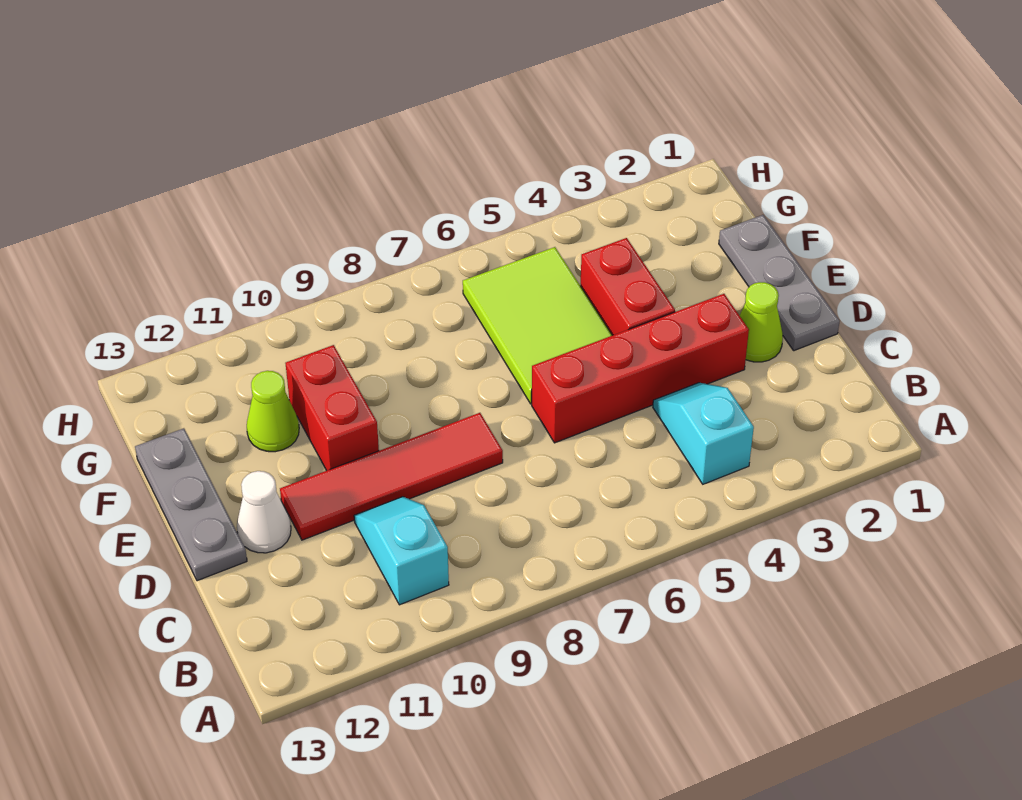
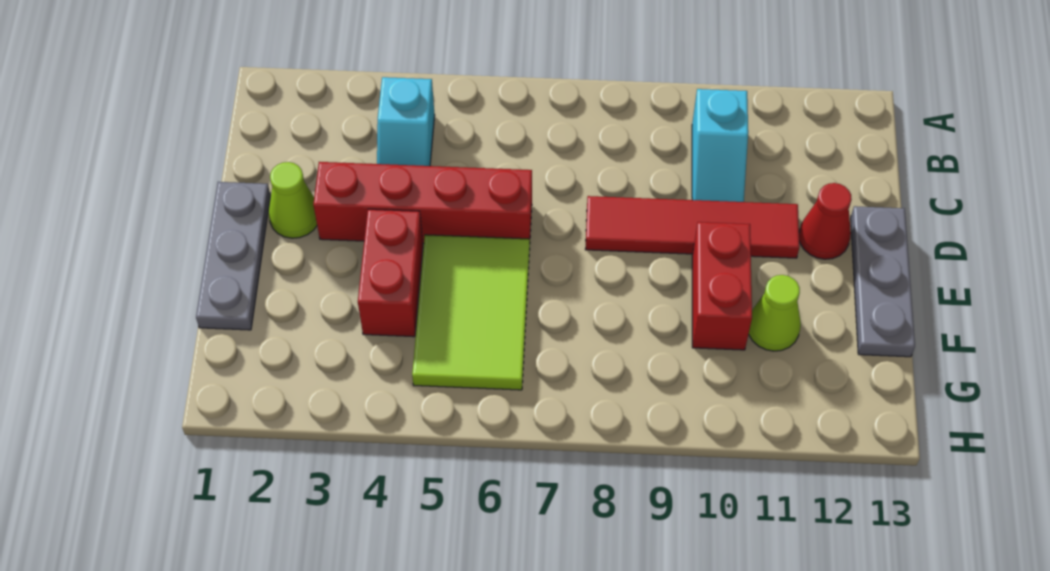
white cone D12 level 1 -> red cone D12 level 1

